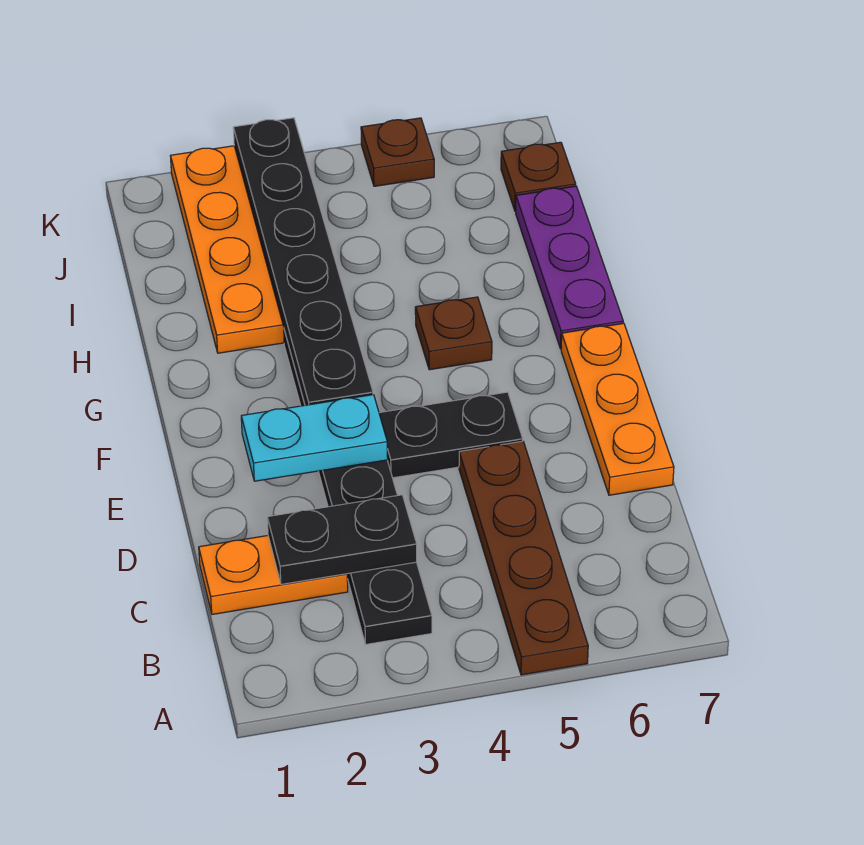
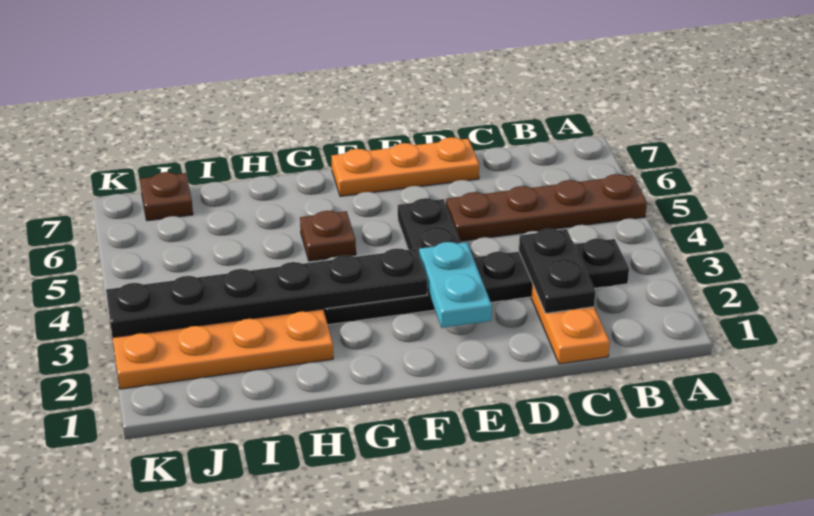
purple plate G7:I7 level 1 -> none
brown plate K5 level 1 -> none

